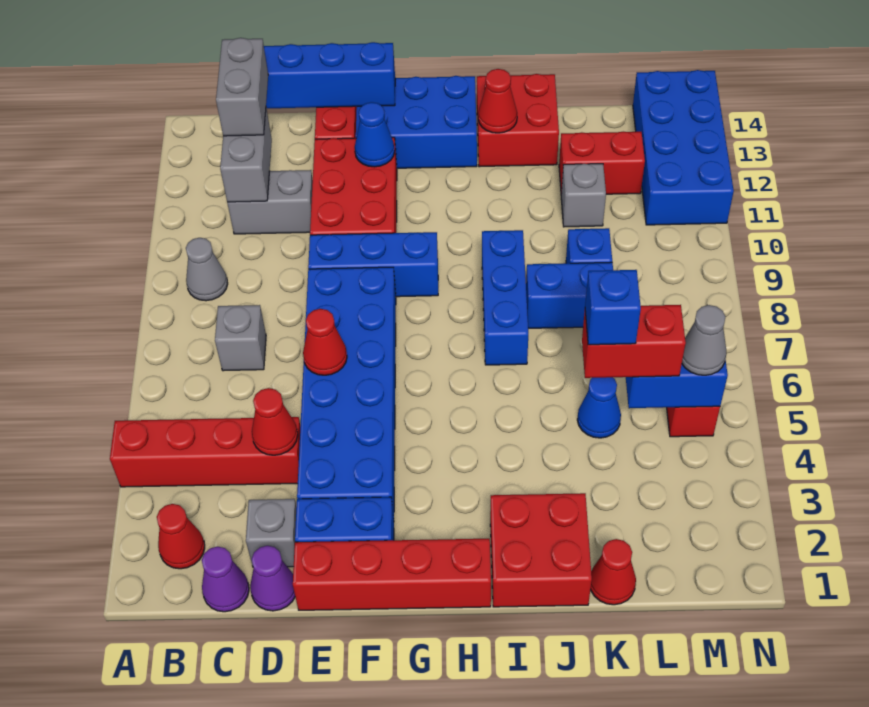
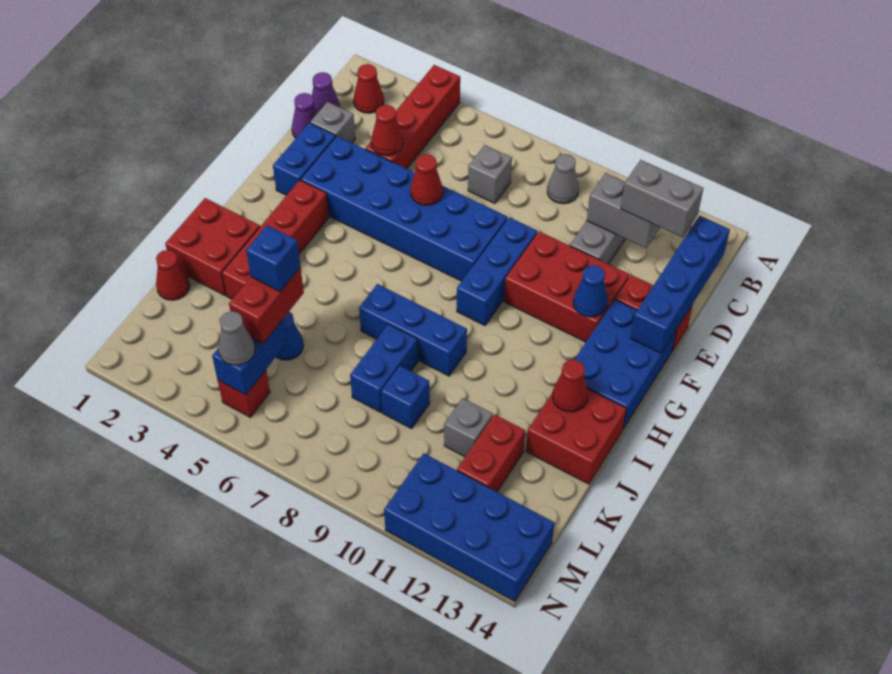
red brick E1:H1 level 1 -> red brick G3:J3 level 1

